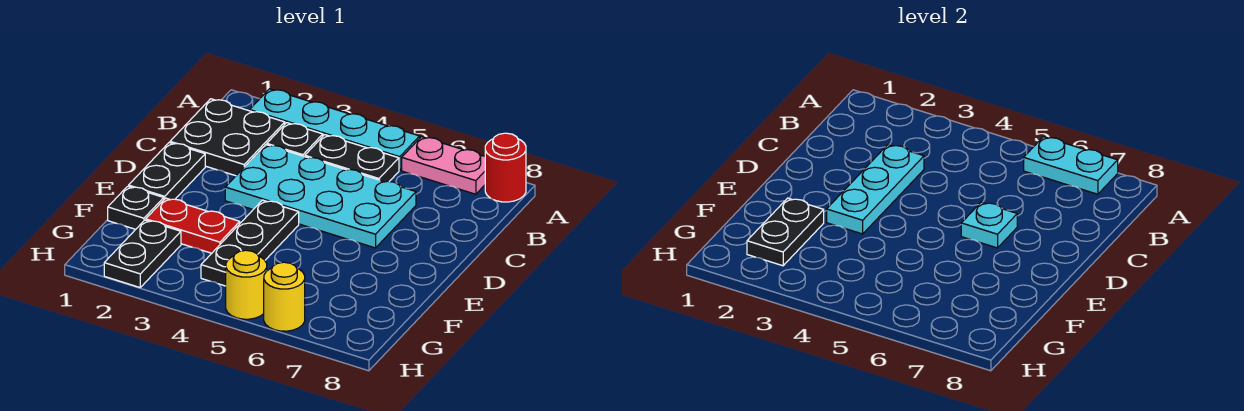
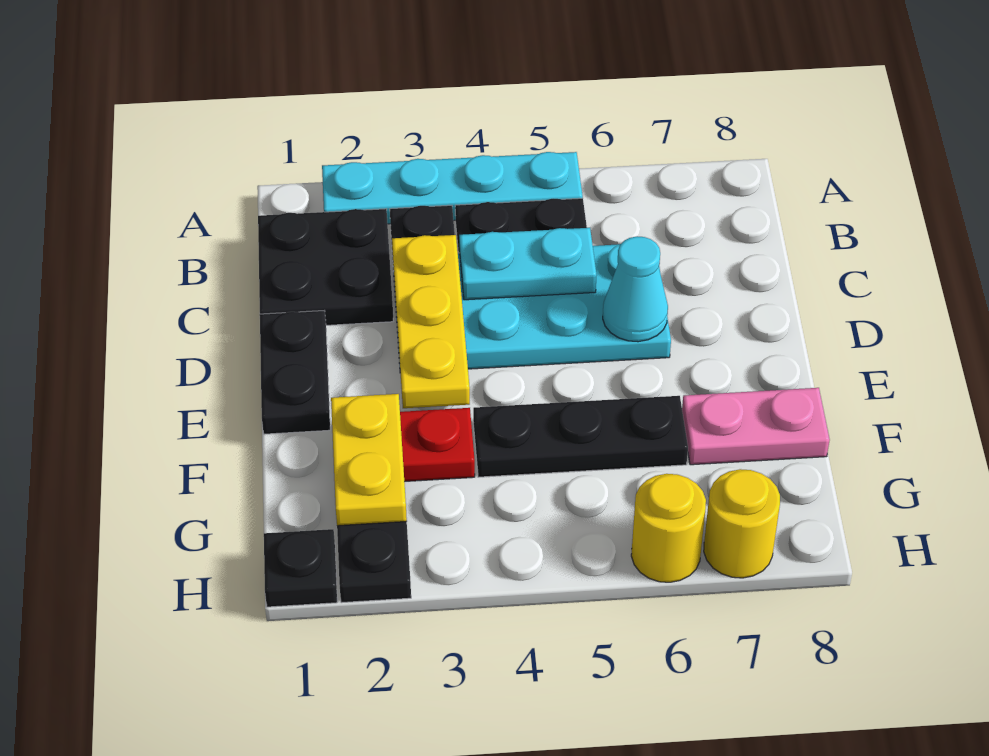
pink plate A6:A7 level 1 -> pink plate F7:F8 level 1
cyan plate A6:A7 level 2 -> cyan plate C4:C5 level 2
red round brick A8 level 1 -> none
cyan plate C3:E3 level 2 -> yellow plate C3:E3 level 2
cyan plate D6 level 2 -> cyan cone D6 level 2
black plate E4:G4 level 1 -> black plate F4:F6 level 1
black plate F1 level 1 -> black plate H1 level 1
black plate F2:G2 level 2 -> yellow plate F2:G2 level 2
yellow round brick H5 level 1 -> yellow round brick H7 level 1

